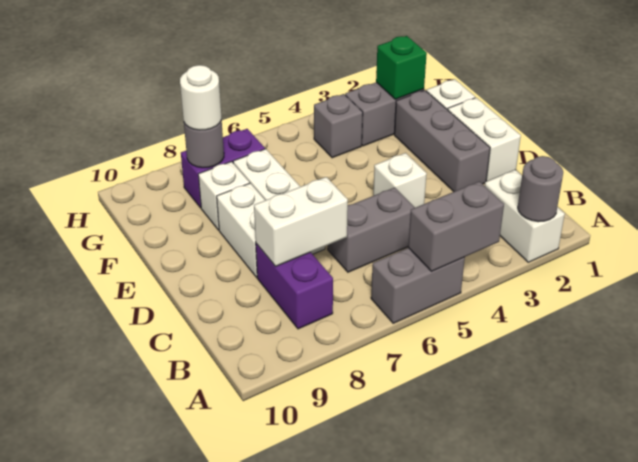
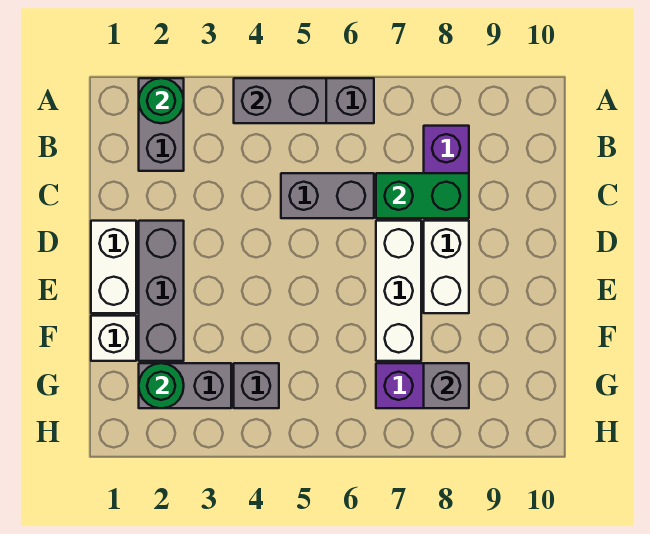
white brick A2:B2 level 1 -> grey brick A2:B2 level 1
grey round brick A2 level 2 -> green round brick A2 level 2
white brick C7:C8 level 2 -> green brick C7:C8 level 2
white brick D4 level 1 -> none
white brick F8 level 1 -> none
green brick G2 level 2 -> green round brick G2 level 2
grey round brick G8 level 2 -> grey brick G8 level 2
white round brick G8 level 3 -> none

